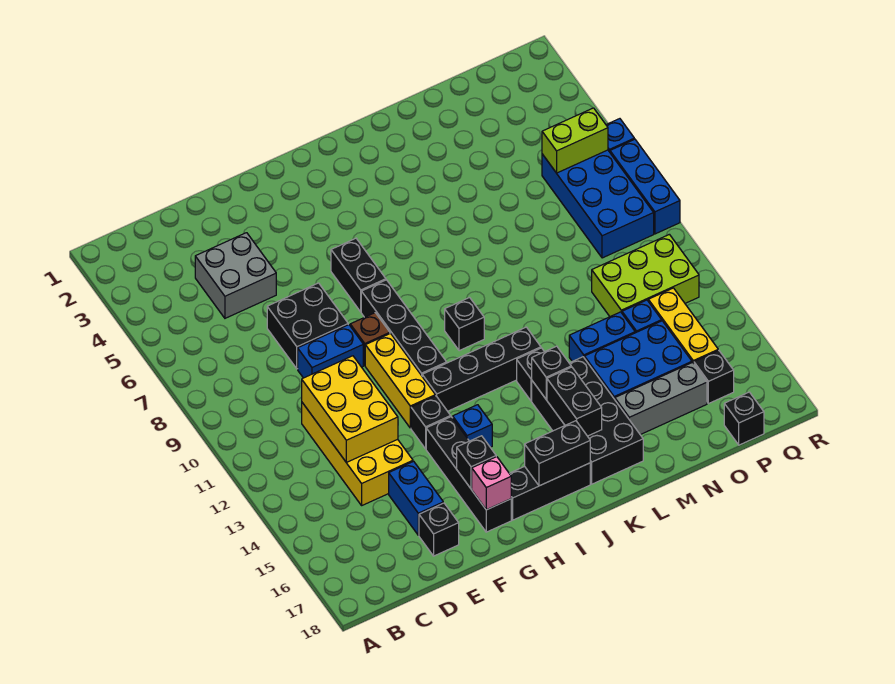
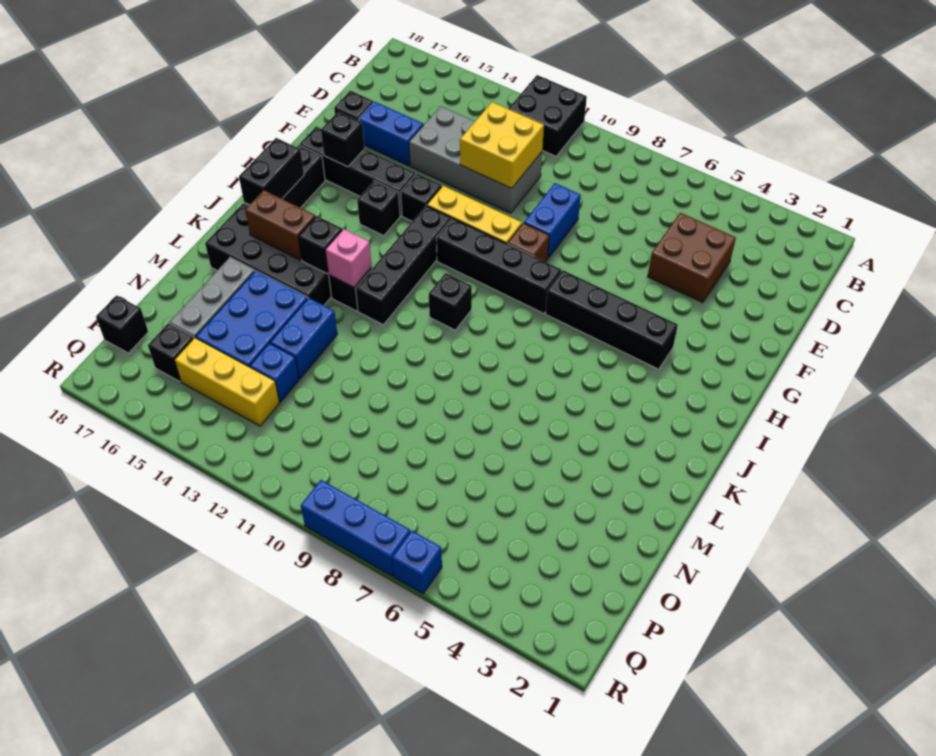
grey brick D4:E5 level 1 -> brown brick D4:E5 level 1
yellow brick D11:E14 level 1 -> grey brick D11:E14 level 1
yellow brick D11:E13 level 2 -> yellow brick D11:E12 level 2
black brick E7:F8 level 1 -> black brick A11:B12 level 1
pink brick G17 level 2 -> pink brick K13 level 2
black brick H6:H7 level 1 -> black brick H4:H7 level 1
blue brick H14 level 1 -> black brick H14 level 1
black brick K15:K16 level 2 -> brown brick K15:K16 level 2
lime brick O11:Q12 level 1 -> none
blue brick P6:Q9 level 1 -> none
lime brick P6:Q6 level 2 -> none

